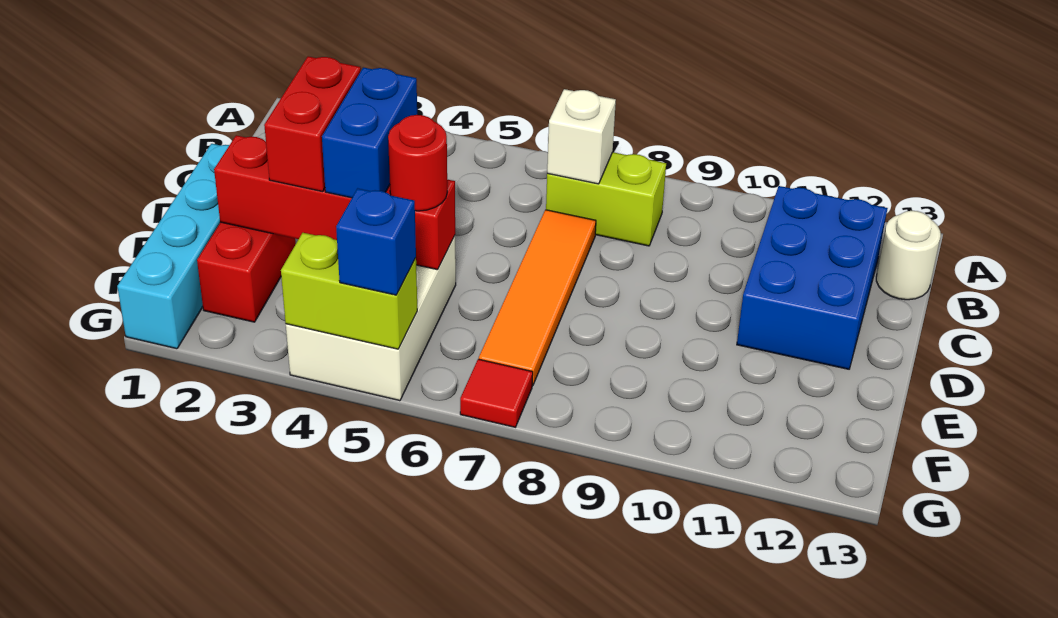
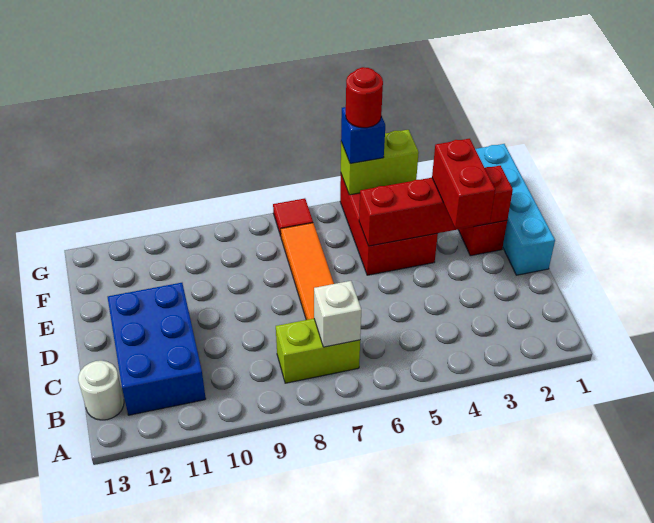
blue brick D4:E4 level 3 -> none
white brick E4:G5 level 1 -> red brick E4:G5 level 1
red round brick E5 level 3 -> red round brick G5 level 4

